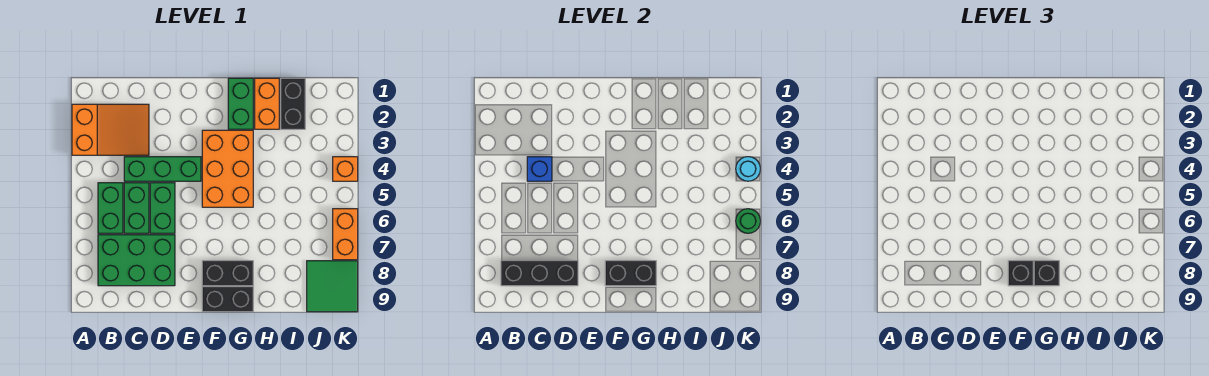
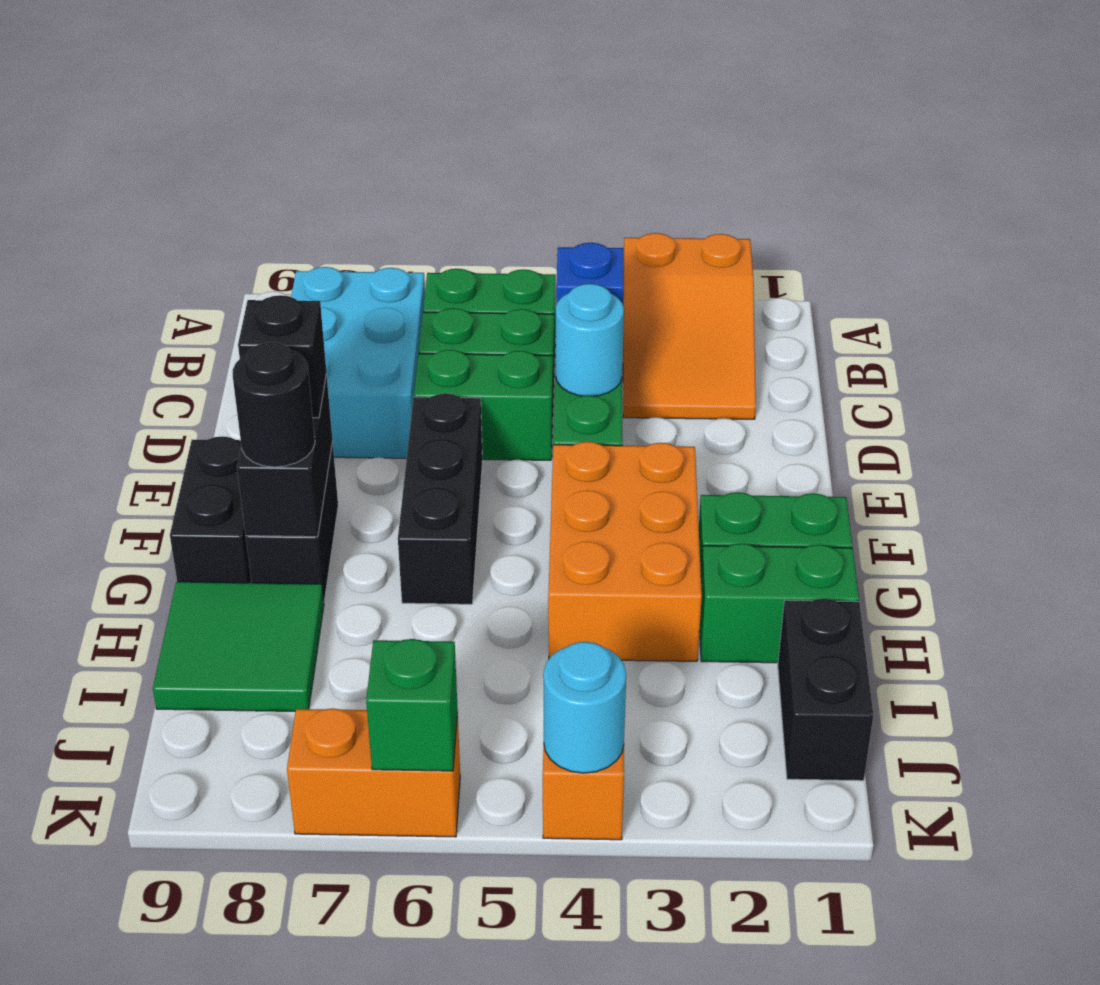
green brick B7:D8 level 1 -> cyan brick B7:D8 level 1
black brick B8:D8 level 2 -> black brick E6:G6 level 1
none -> cyan round brick D4 level 2
orange brick F3:G5 level 1 -> orange brick F3:H4 level 1
black brick G8 level 3 -> black round brick G8 level 3
orange brick H1:H2 level 1 -> green brick H1:H2 level 1
black brick I1:I2 level 1 -> black brick I1:J1 level 1
green tile J8:K9 level 1 -> green tile H8:I9 level 1
green round brick K6 level 2 -> green brick K6 level 2

